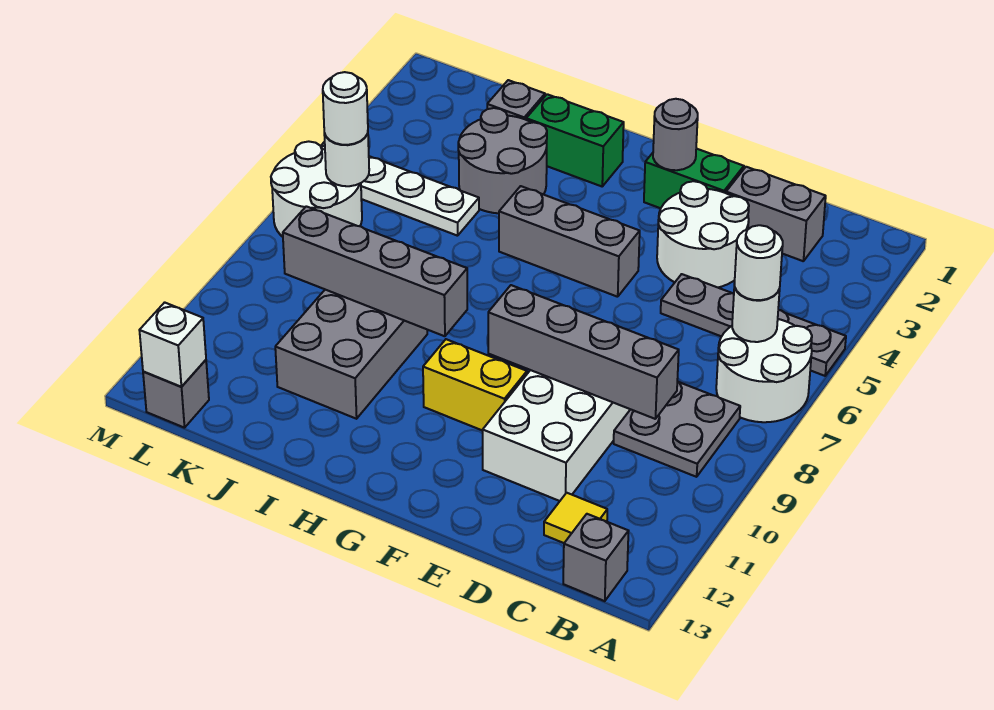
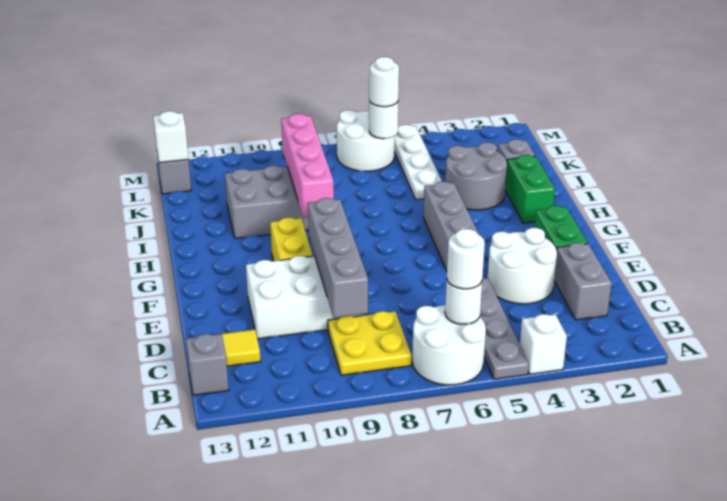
none -> white brick A4 level 1
grey plate B8:C9 level 1 -> yellow plate B8:C9 level 1
grey round brick F2 level 2 -> none
grey brick H9:K9 level 2 -> pink brick H9:K9 level 2

